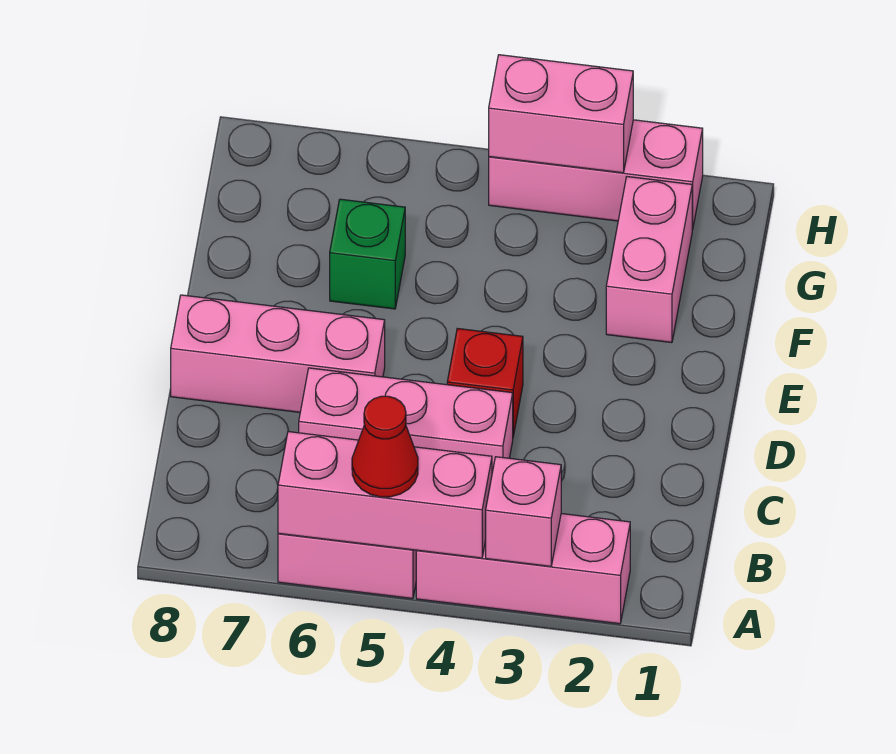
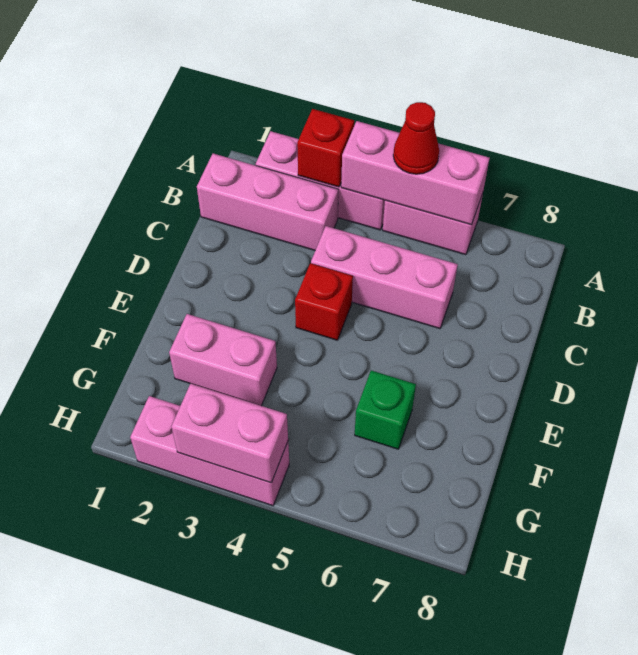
pink brick A3 level 2 -> red brick A3 level 2
pink brick D6:D8 level 1 -> pink brick B1:B3 level 1
pink brick F2:G2 level 1 -> pink brick F2:F3 level 1

